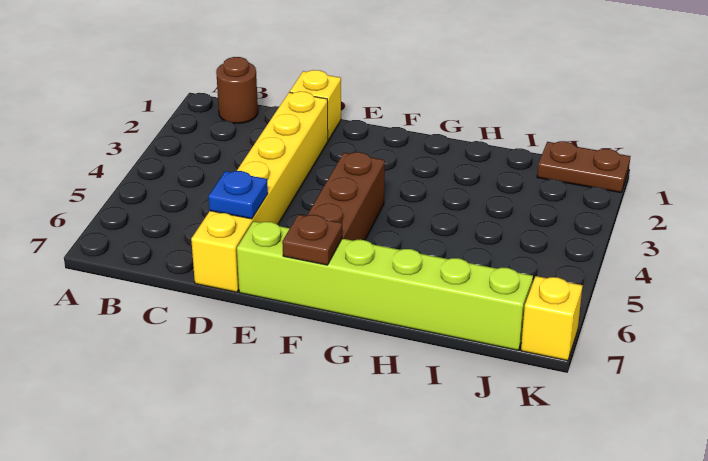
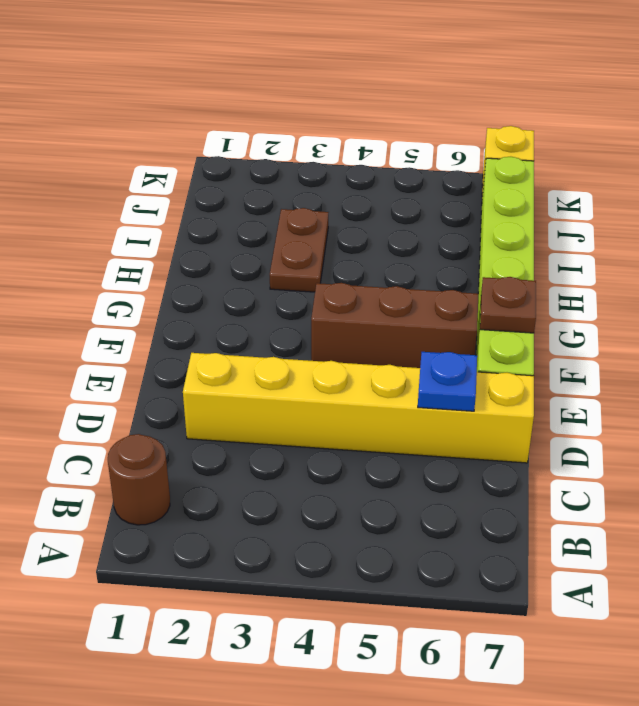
yellow brick D1 level 1 -> none
brown plate J1:K1 level 1 -> brown plate H3:I3 level 1

